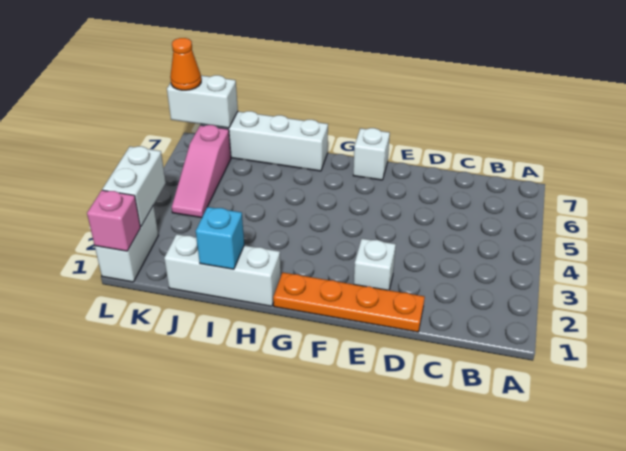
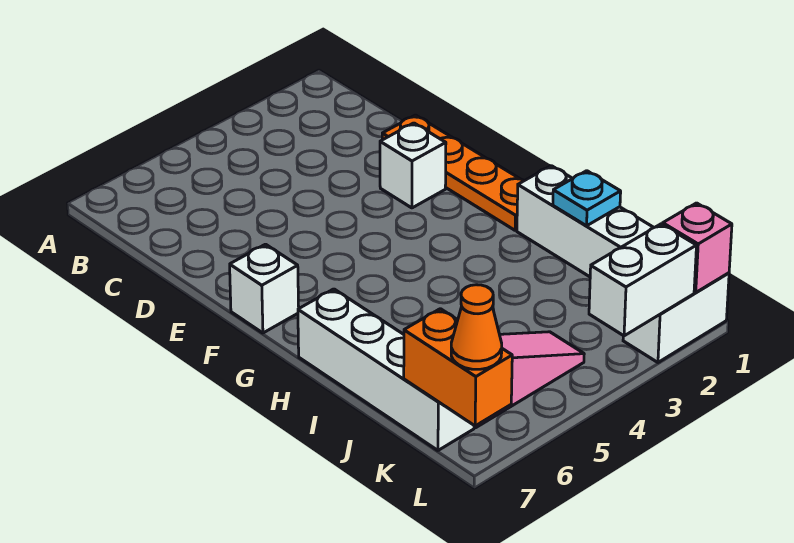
cyan brick I1 level 2 -> cyan plate I1 level 2
white brick K7:L7 level 2 -> orange brick K7:L7 level 2

